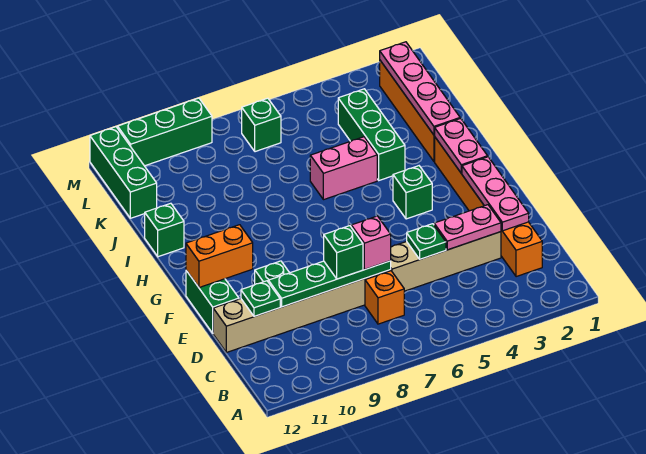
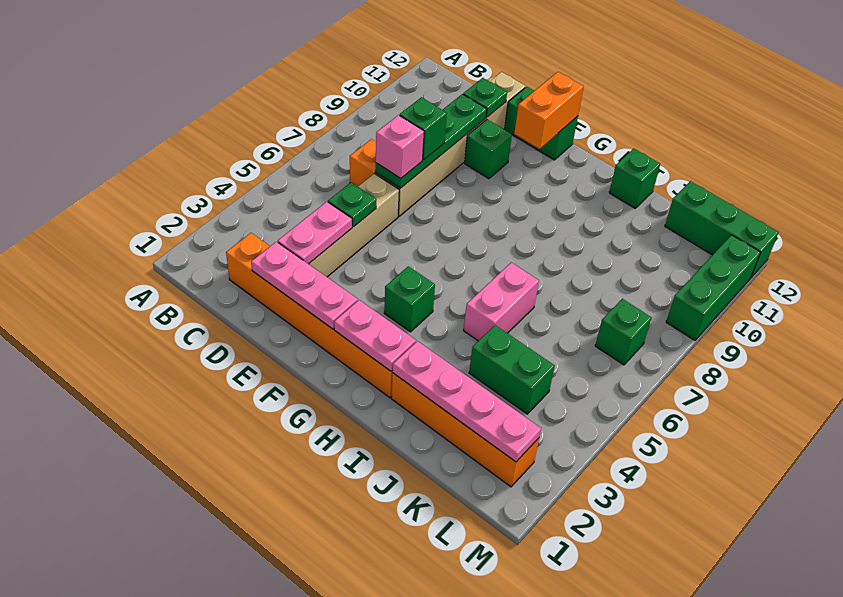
green brick I4:K4 level 1 -> green brick J4:K4 level 1

